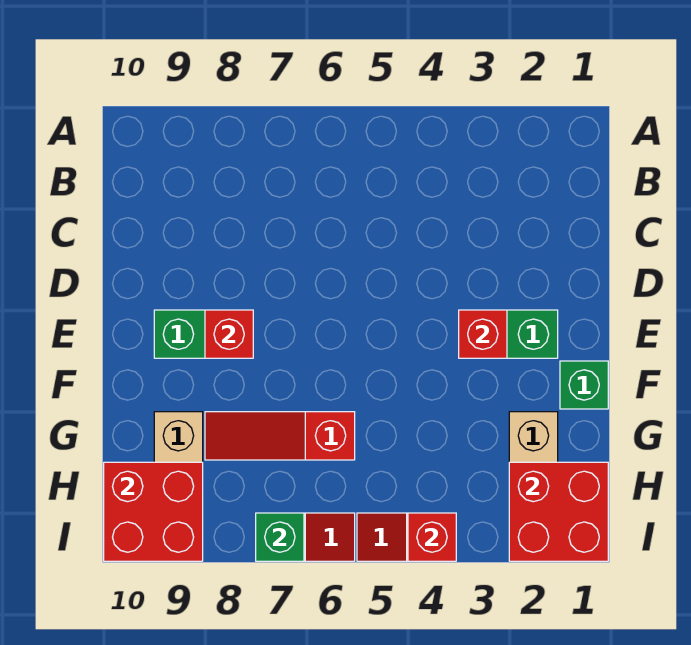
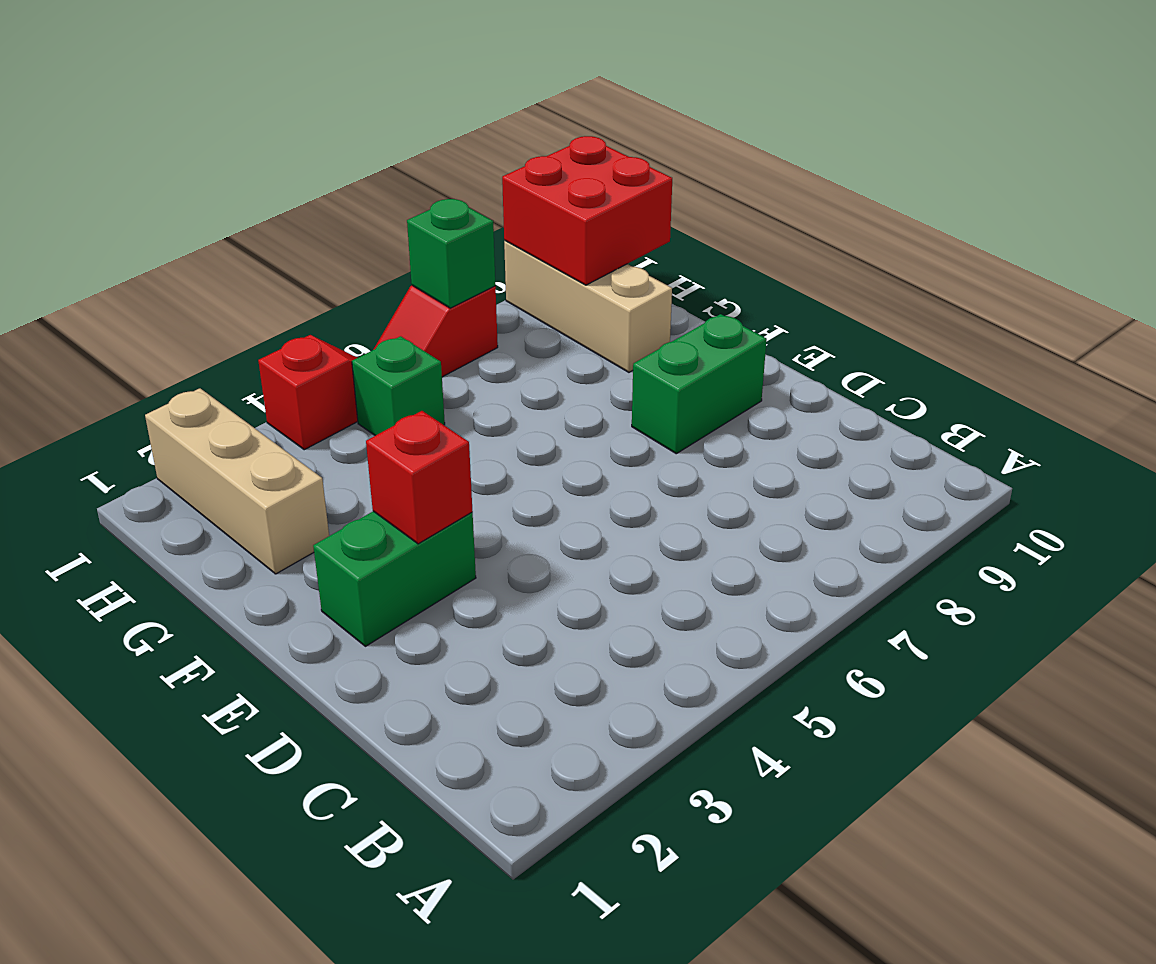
red brick E8 level 2 -> none
green brick F1 level 1 -> green brick H5 level 1
red slope G6:G8 level 1 top 6 -> none
red brick H1:I2 level 2 -> none
red brick I4 level 2 -> none

